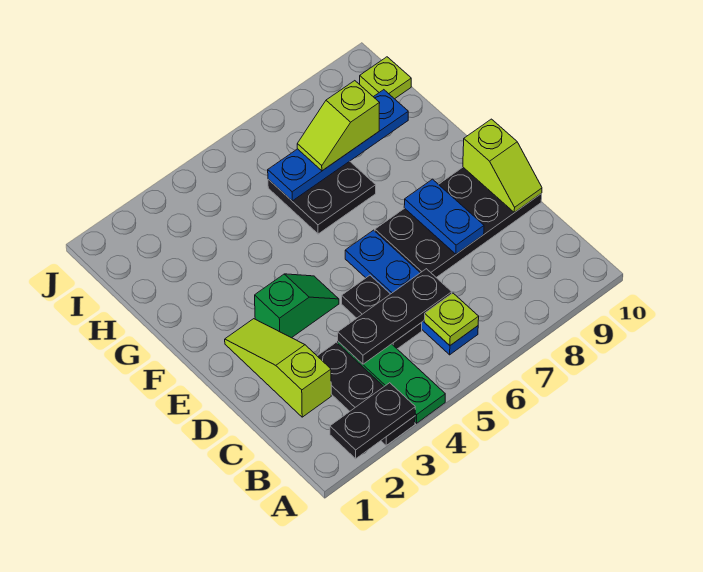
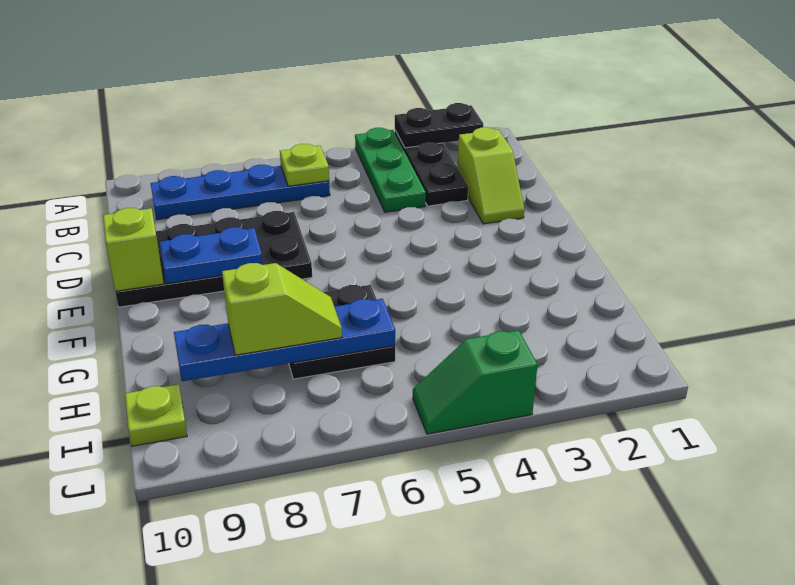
blue plate B6:E6 level 1 -> blue plate B6:B9 level 1
lime slope C2:E2 level 1 top C -> lime slope C2:D2 level 1 top C
black plate C4:C6 level 2 -> none
black plate C5:D5 level 1 -> none
blue plate D8:E8 level 2 -> blue plate E8:E9 level 2
green slope E3:E4 level 1 top 3 -> green slope J4:J5 level 1 top 4

